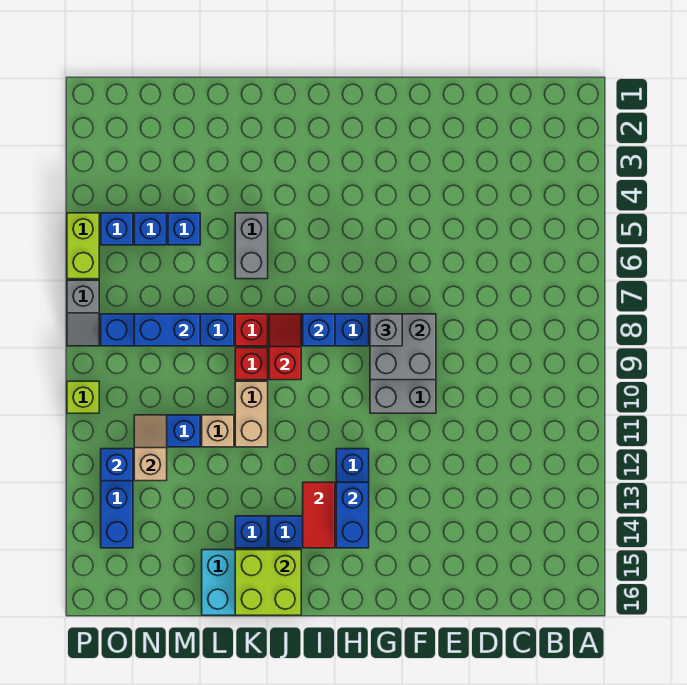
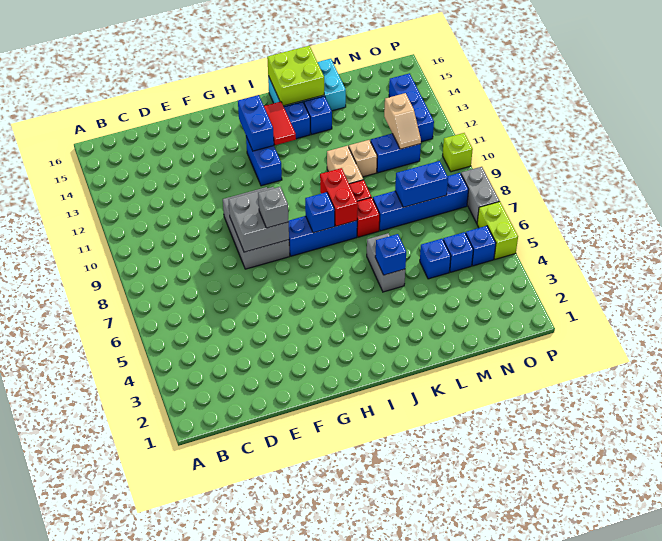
red slope J8:J9 level 2 top 9 -> red brick J8:J9 level 2
blue brick O12 level 2 -> blue brick K5 level 2
grey slope P7:P8 level 1 top 7 -> grey brick P7:P8 level 1

